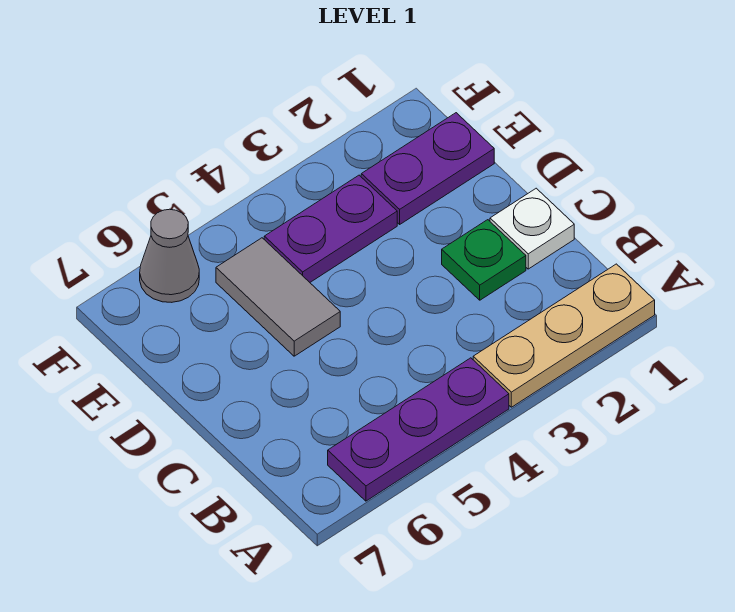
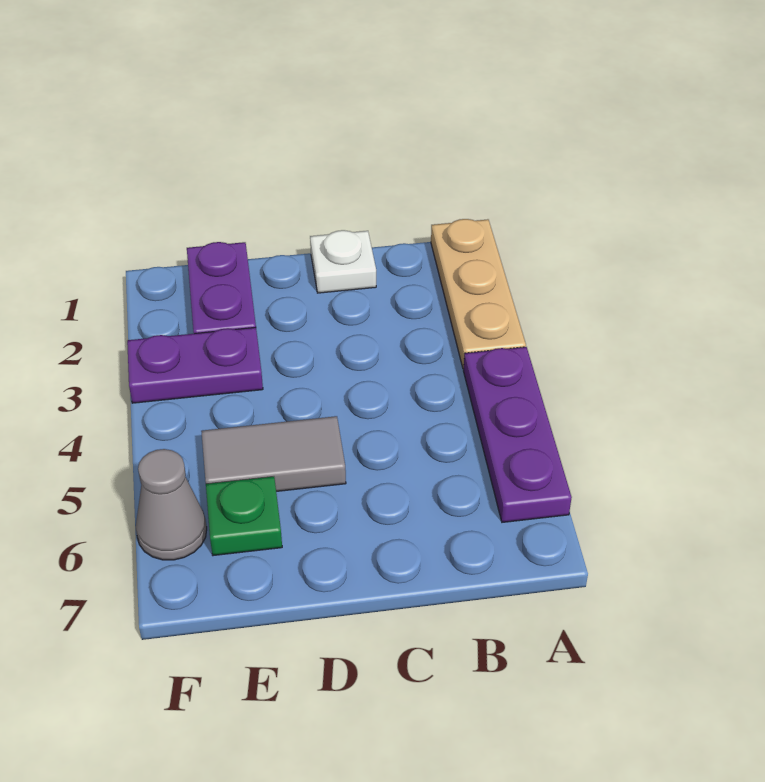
green plate C2 level 1 -> green plate E6 level 1
purple plate E3:E4 level 1 -> purple plate E3:F3 level 1

